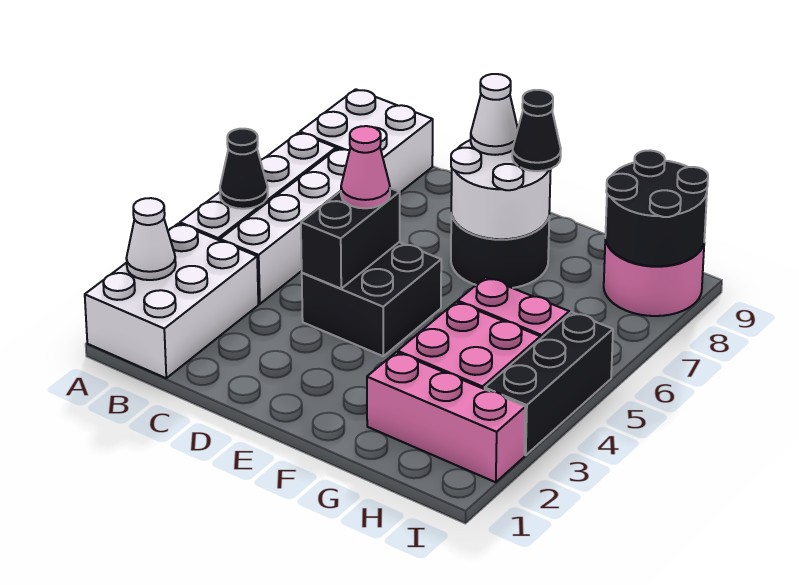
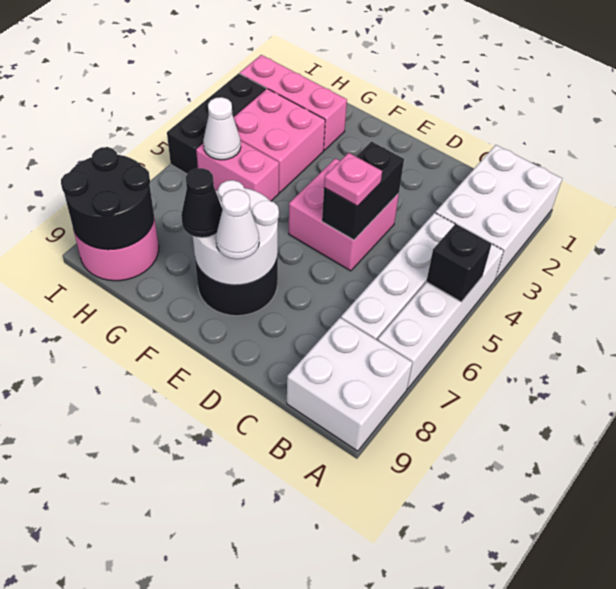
white cone A2 level 2 -> white cone H5 level 2
black cone A5 level 2 -> black brick A5 level 2
black brick D4:E5 level 1 -> pink brick D4:E5 level 1
pink cone D5 level 3 -> pink plate D5 level 3

